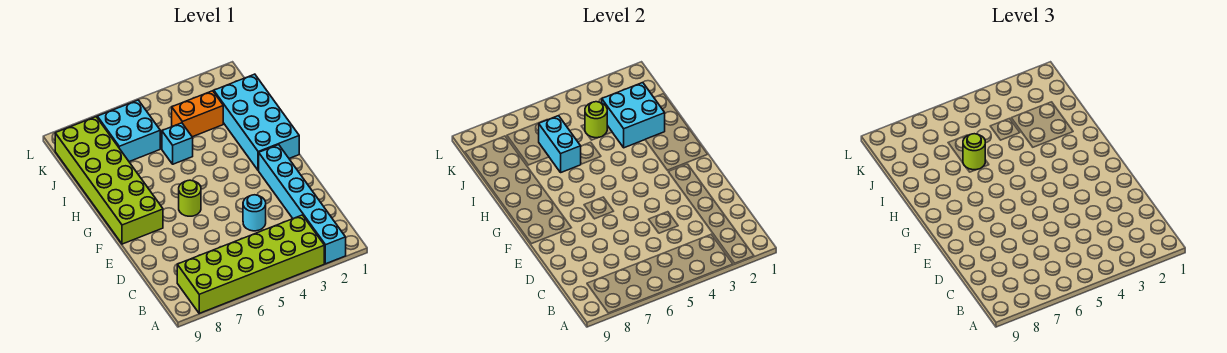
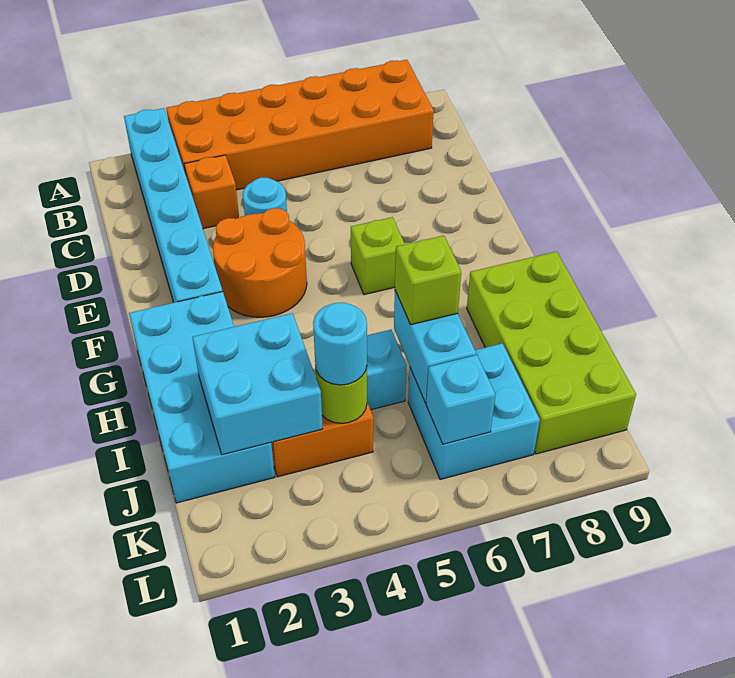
lime brick A3:B8 level 1 -> orange brick A3:B8 level 1
none -> orange brick C3 level 1
none -> orange round brick E3:F4 level 1
lime round brick F6 level 1 -> lime brick F6 level 1
lime brick F8:K9 level 1 -> lime brick H8:K9 level 1
lime round brick I6 level 3 -> lime brick I6 level 3
none -> cyan round brick J4 level 3
none -> cyan brick K6 level 2

